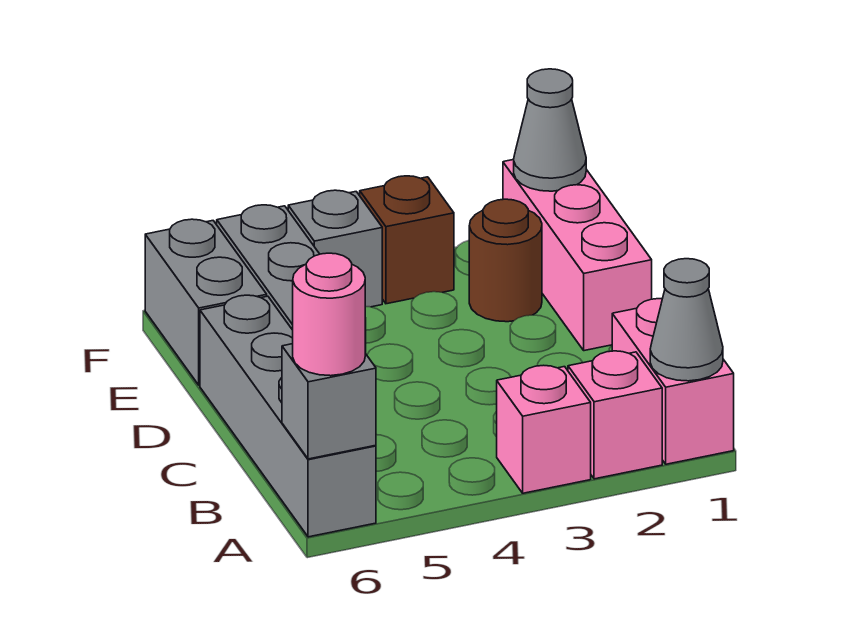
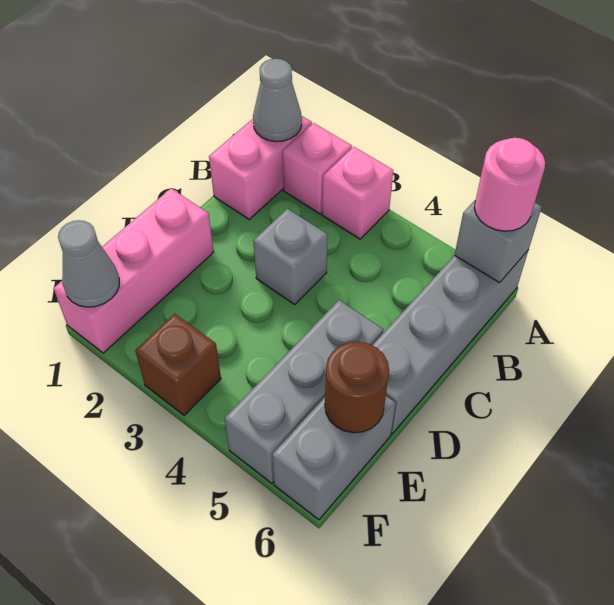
brown round brick E2 level 1 -> brown round brick E6 level 2
grey brick F4 level 1 -> grey brick C3 level 1

